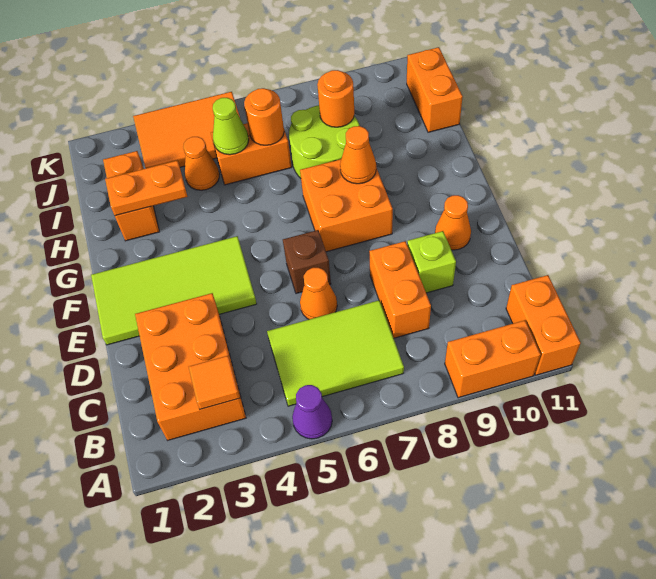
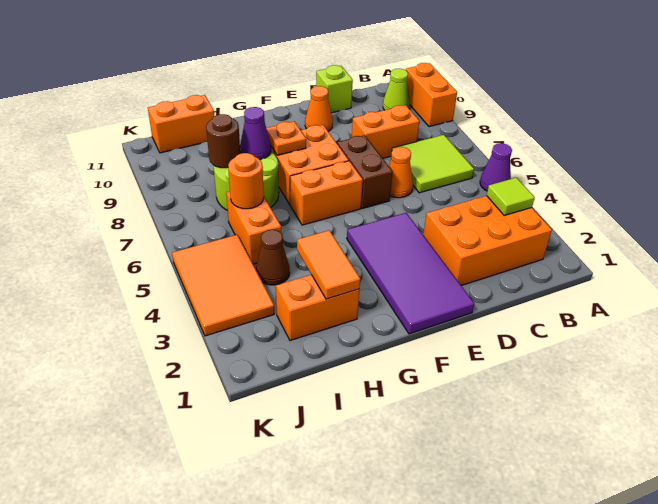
orange brick A11:B11 level 1 -> orange brick F6:G6 level 1
orange tile B3 level 2 -> lime tile B3 level 2
lime tile B5:C7 level 1 -> lime tile B6:C7 level 1
lime brick D9 level 1 -> lime brick D11 level 1
lime tile E1:F4 level 1 -> purple tile E1:F4 level 1
brown brick E6 level 1 -> brown brick E6:E7 level 1
orange cone G8 level 2 -> orange plate G8 level 2
orange plate H2:H3 level 2 -> orange tile H2:H3 level 2
none -> purple cone H8 level 2
orange cone I4 level 1 -> brown cone I4 level 1
lime cone I5 level 2 -> lime cone B10 level 1
orange round brick I8 level 2 -> brown round brick I8 level 2

